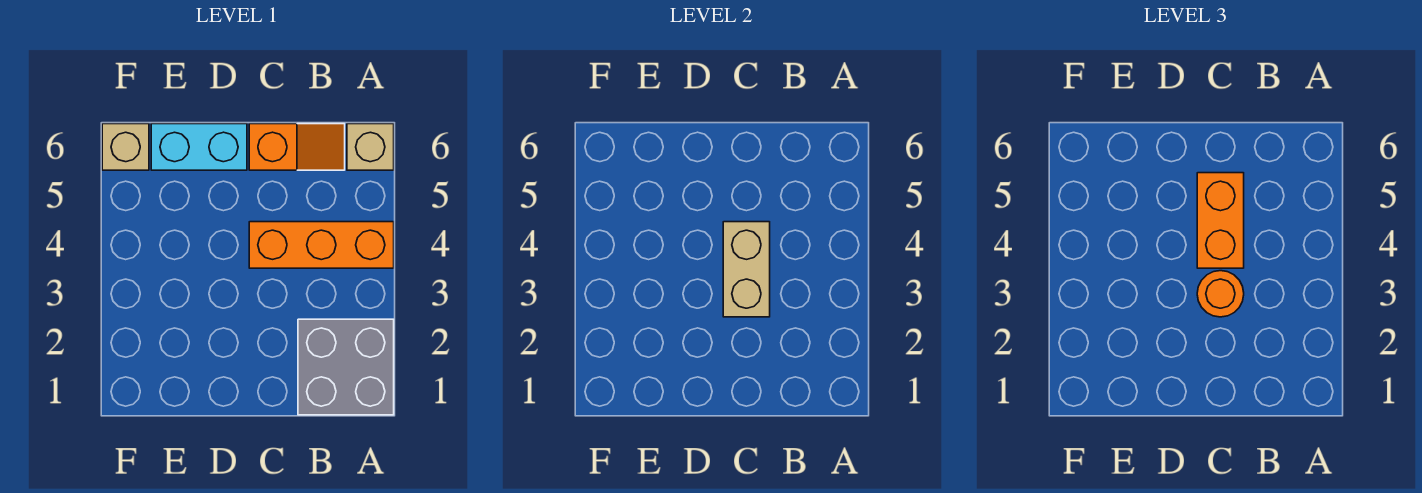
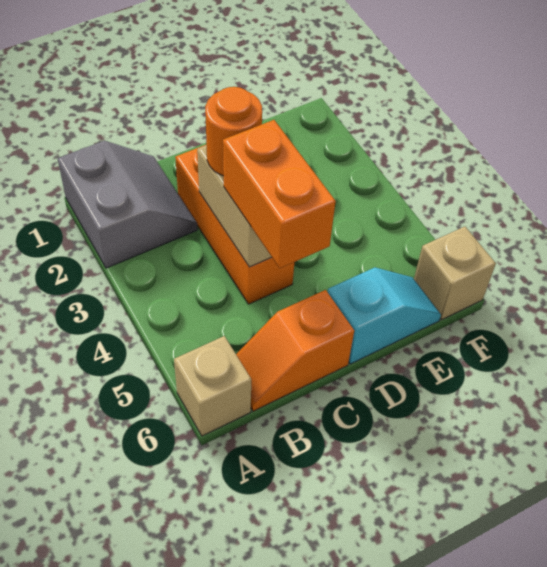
grey brick A1:B2 level 1 -> grey slope A1:B2 level 1 top A
orange brick A4:C4 level 1 -> orange brick C2:C4 level 1
cyan brick D6:E6 level 1 -> cyan slope D6:E6 level 1 top D

